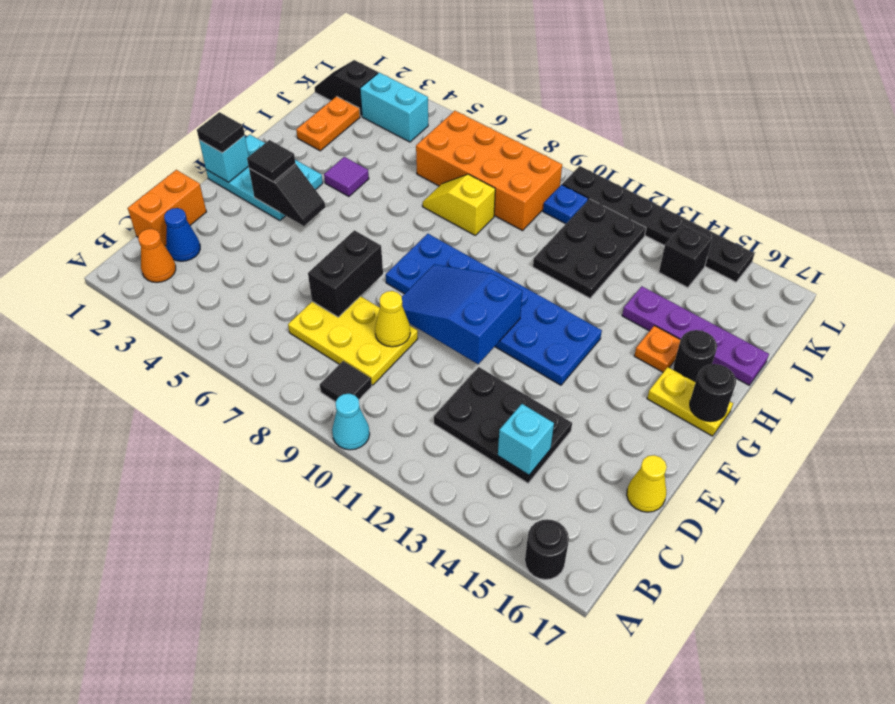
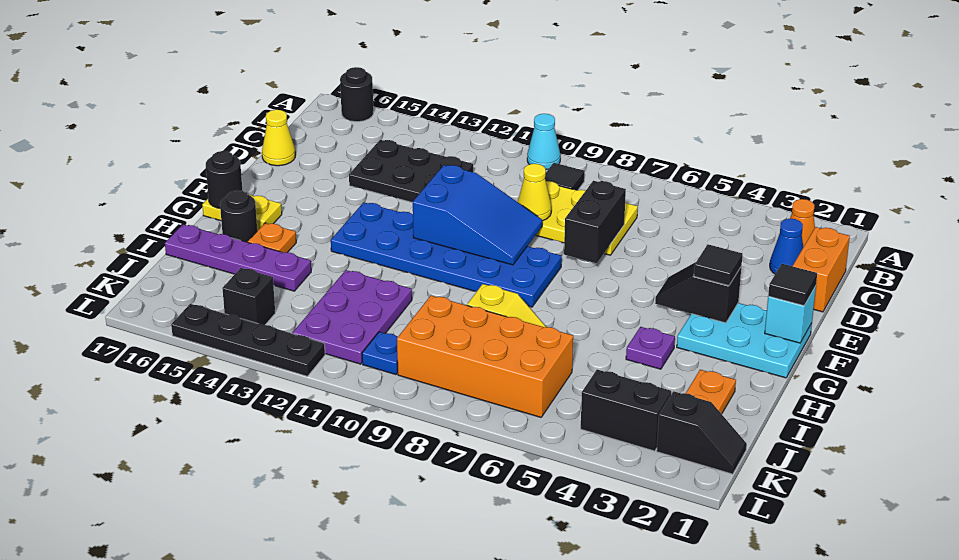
cyan brick C14 level 2 -> none
purple tile H4 level 1 -> purple plate H4 level 1
black plate I11:K12 level 1 -> purple plate I11:K12 level 1
cyan brick K3:K4 level 1 -> black brick K3:K4 level 1
black plate L10:L15 level 1 -> black plate L12:L15 level 1

